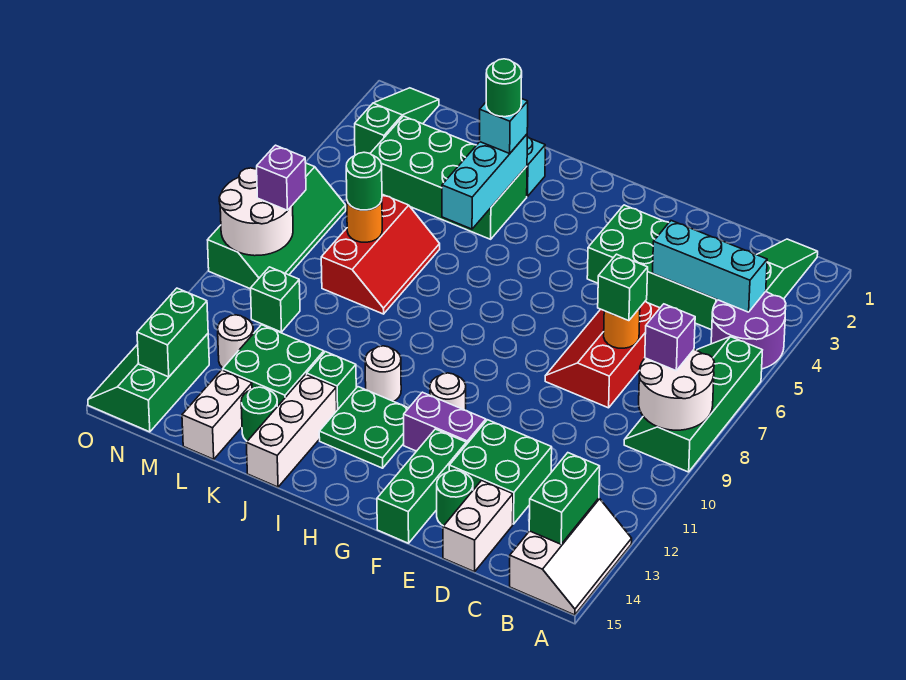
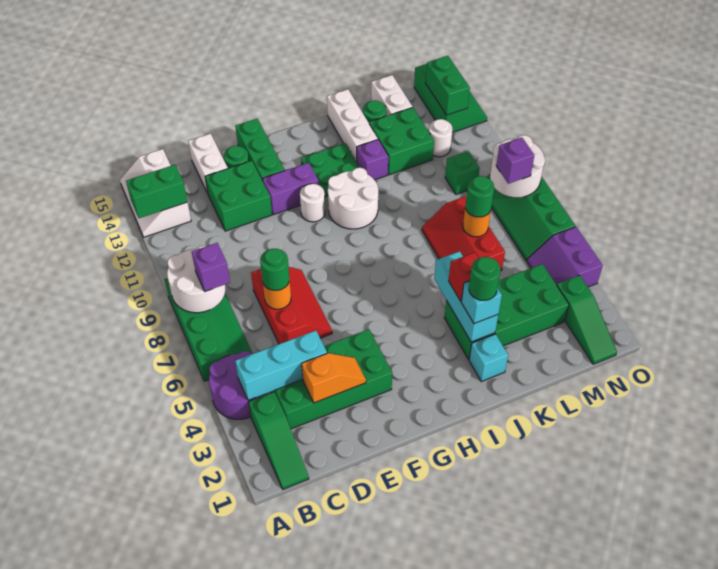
green brick B13:B14 level 2 -> green brick A13:B13 level 2
none -> orange slope D3:E3 level 2 top D
green brick D7 level 3 -> green round brick D7 level 3
white round brick I11 level 1 -> white round brick H10:I11 level 1
none -> red brick J4 level 3
green brick J12 level 1 -> purple brick J12 level 1
none -> purple slope N4:O5 level 1 top O

